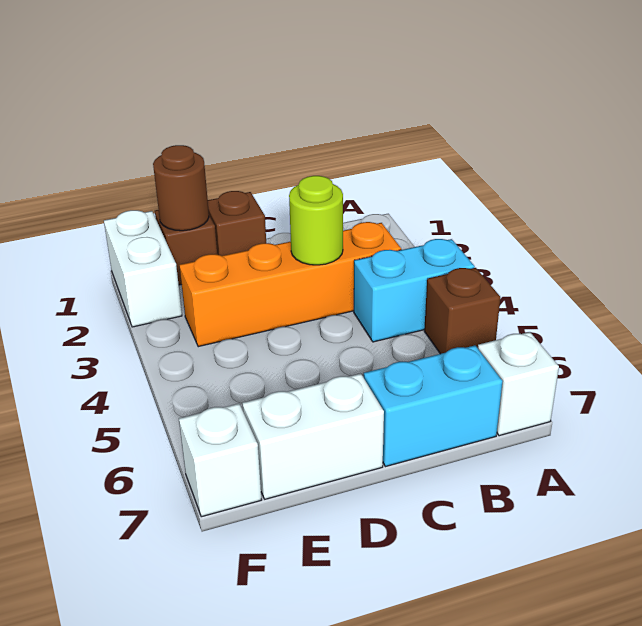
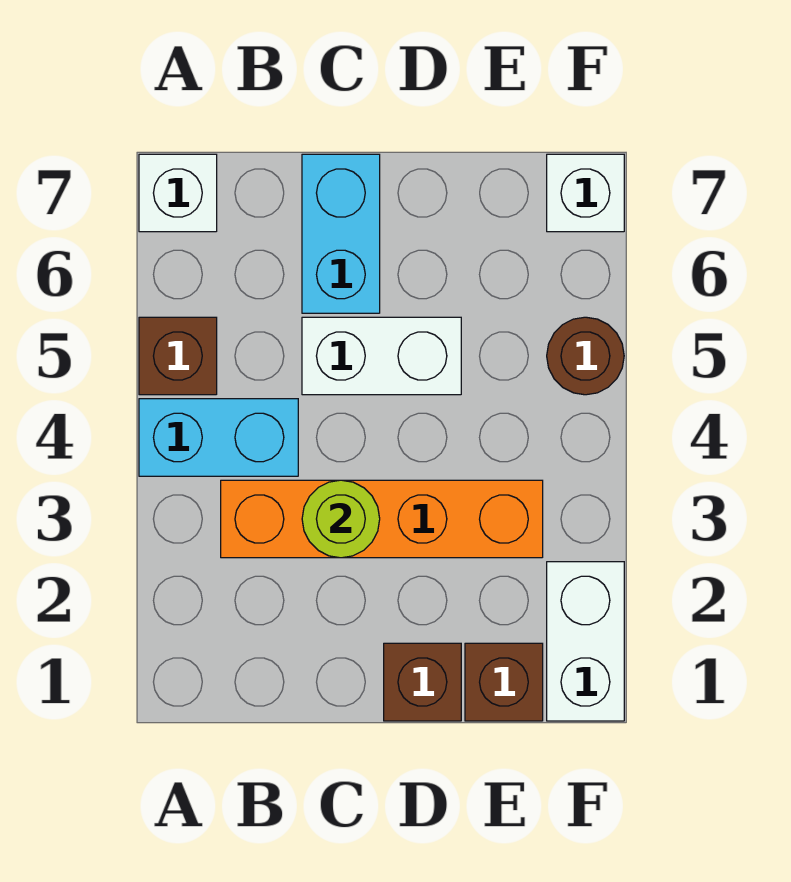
cyan brick B7:C7 level 1 -> cyan brick C6:C7 level 1
white brick D7:E7 level 1 -> white brick C5:D5 level 1
brown round brick E1 level 2 -> brown round brick F5 level 1

